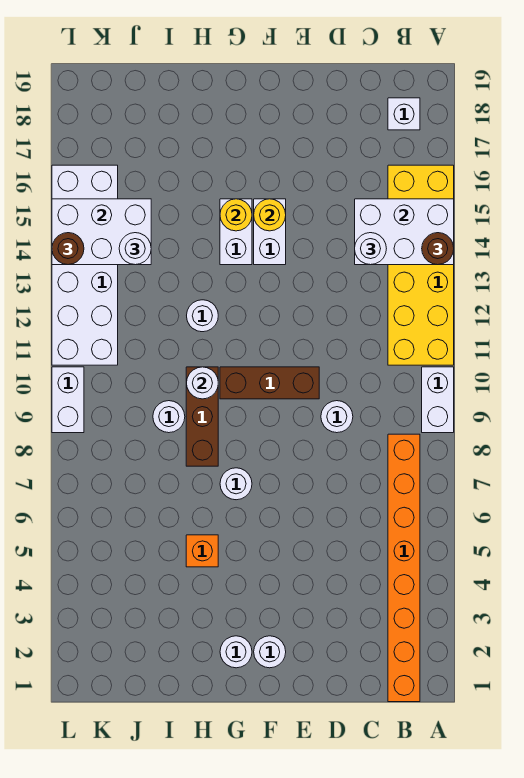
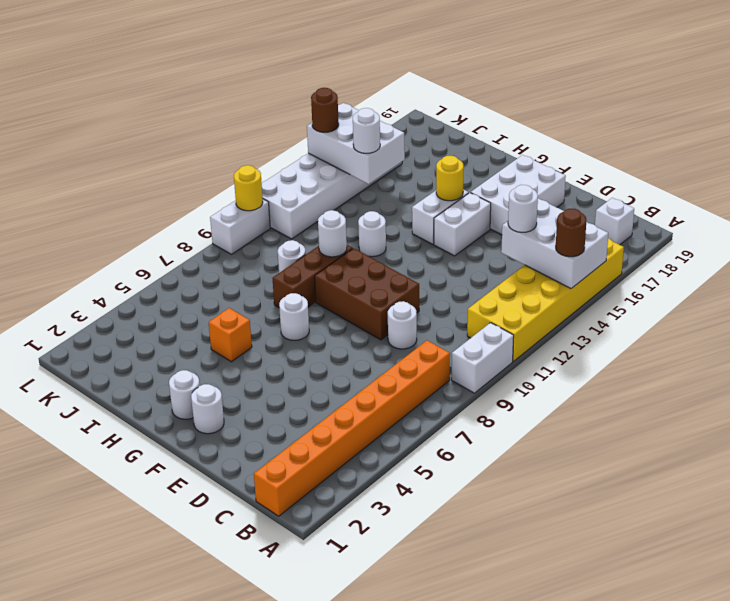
brown brick E10:G10 level 1 -> brown brick E9:G10 level 1
none -> white brick E16:F18 level 1
yellow round brick F15 level 2 -> yellow round brick L10 level 2

